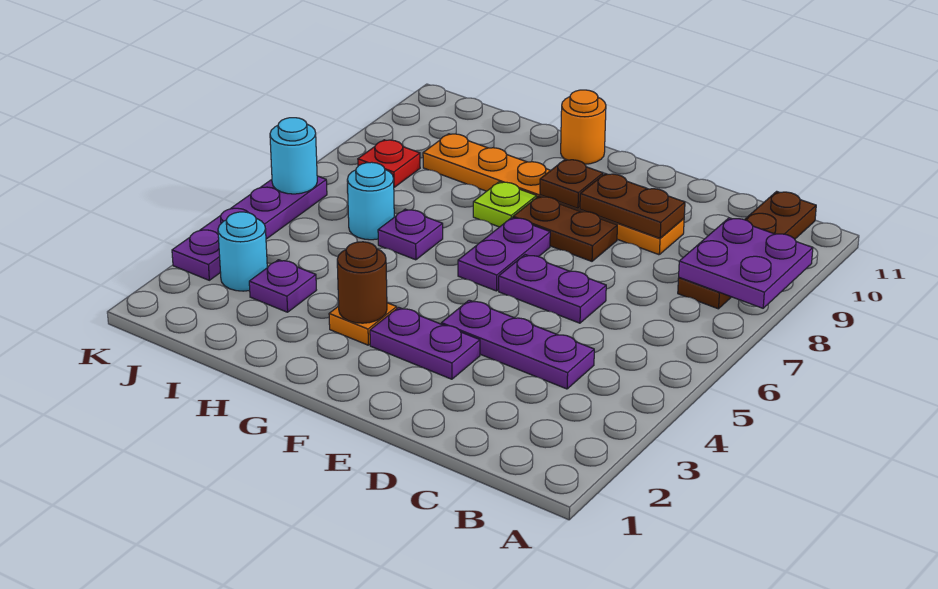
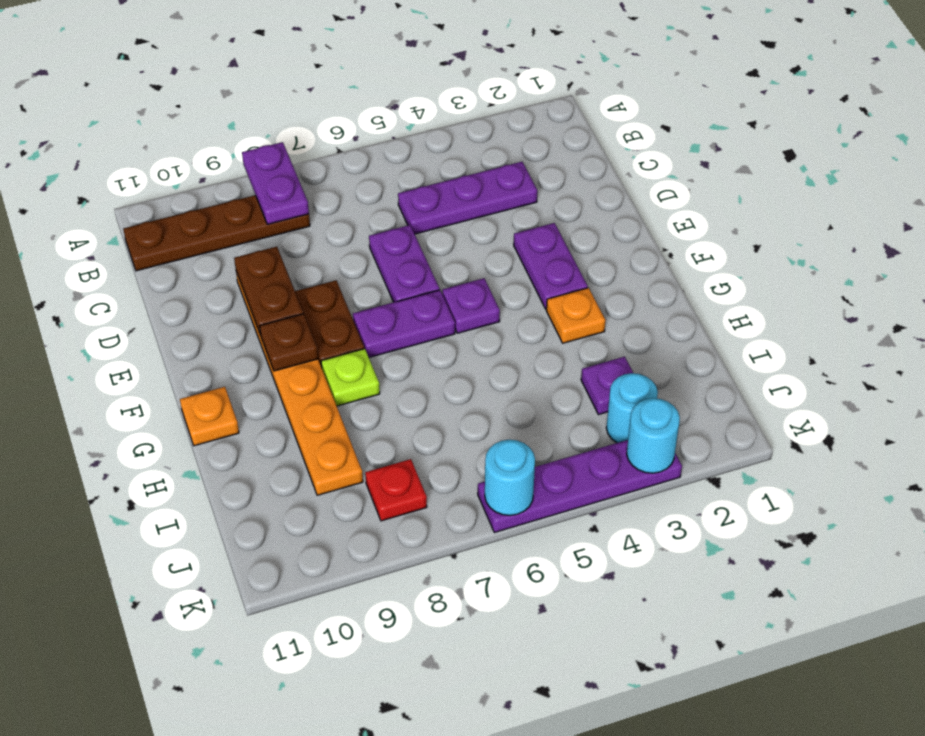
purple plate A8:B9 level 2 -> purple plate A8:B8 level 2
purple plate C4:E4 level 1 -> purple plate C3:C5 level 1
brown round brick G3 level 2 -> none
orange round brick G11 level 1 -> orange plate G11 level 1
purple plate H6 level 1 -> purple plate F5 level 1
cyan round brick I6 level 1 -> cyan round brick K3 level 2

